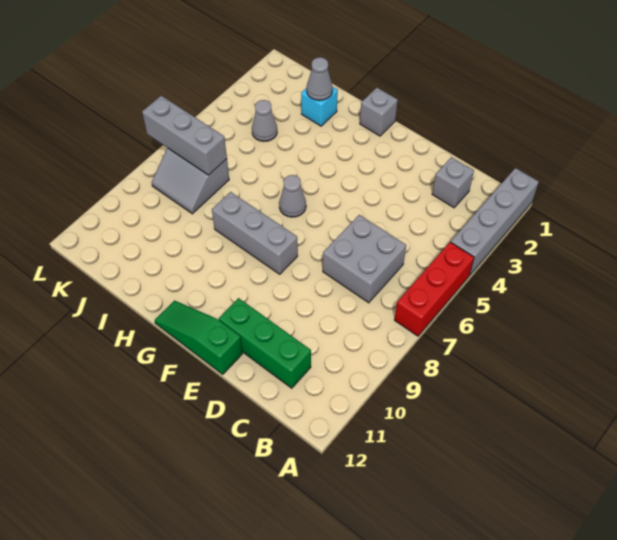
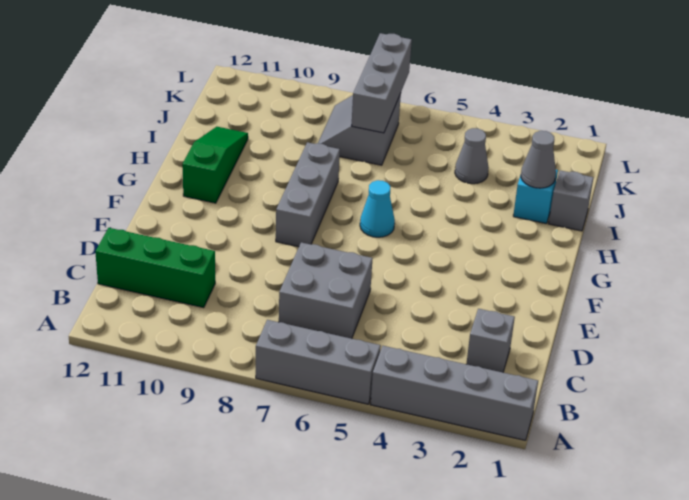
red brick A5:A7 level 1 -> grey brick A5:A7 level 1
green brick C11:E11 level 1 -> green brick C10:C12 level 1
green slope E12:G12 level 1 top E -> green slope G11:I11 level 1 top G
grey brick G1 level 1 -> grey brick I1 level 1
grey cone G6 level 1 -> cyan cone G6 level 1

